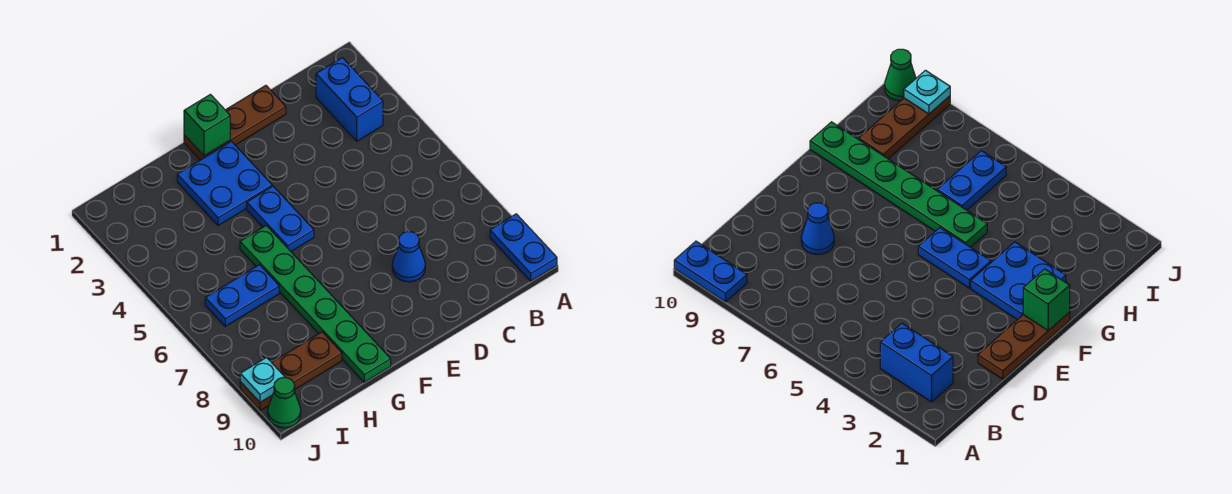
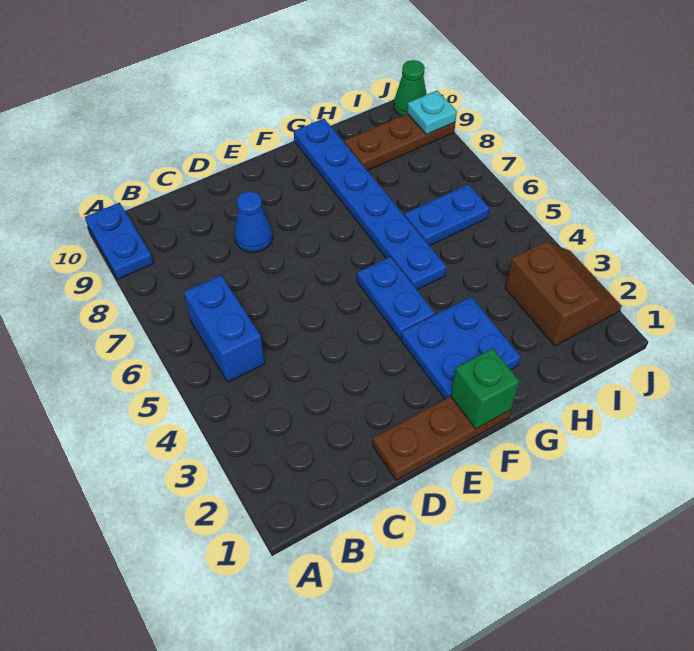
blue brick B2:B3 level 1 -> blue brick B5:B6 level 1
green plate G5:G10 level 1 -> blue plate G5:G10 level 1
none -> brown slope I2:J3 level 1 top I

